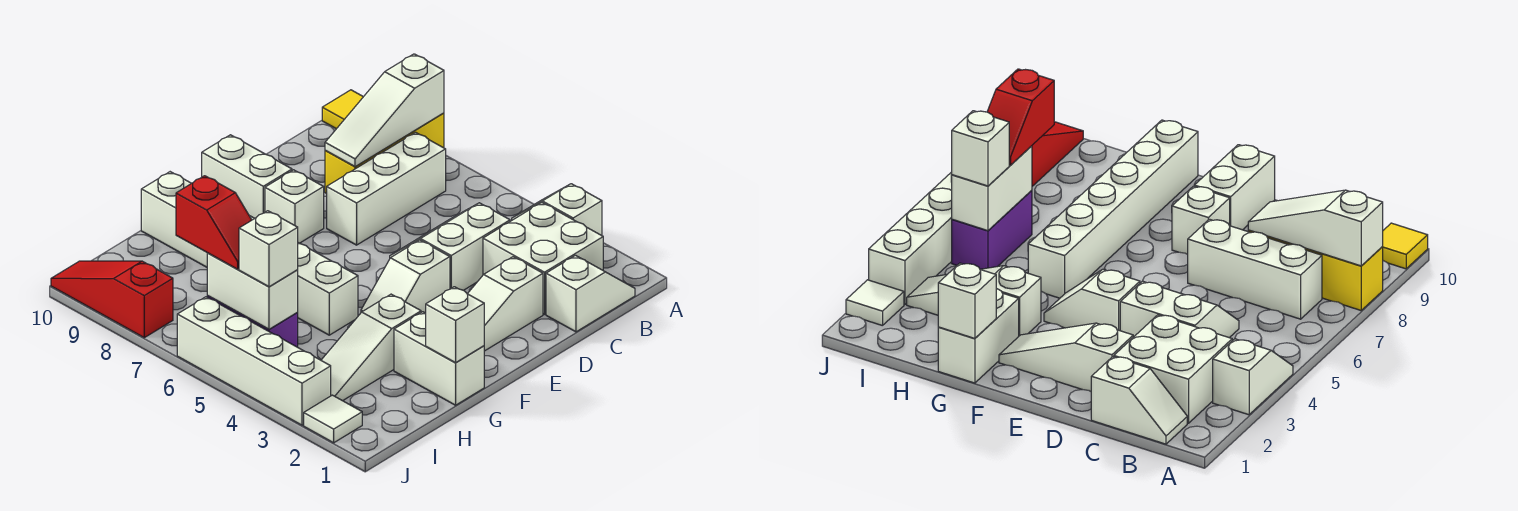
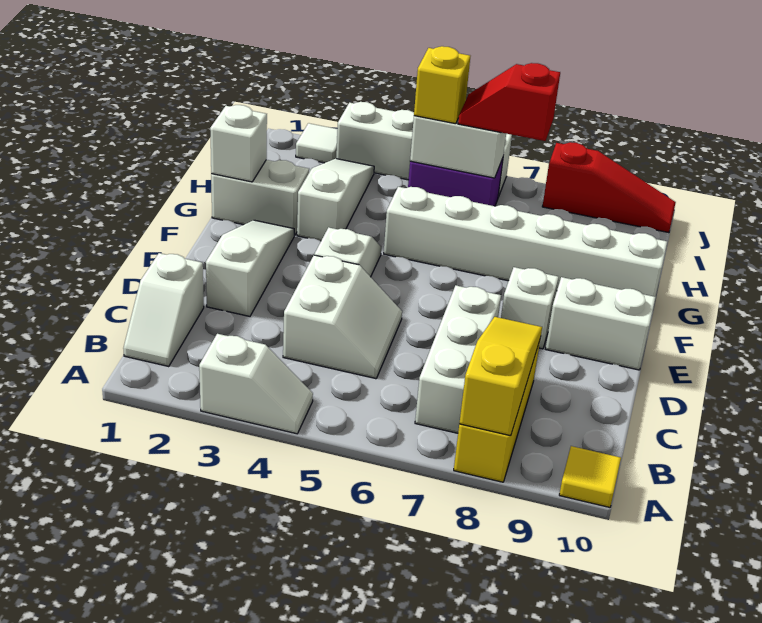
white slope A8:C8 level 2 top A -> yellow slope A8:C8 level 2 top A
white brick B2:C3 level 1 -> none
white brick I5 level 3 -> yellow brick I5 level 3

